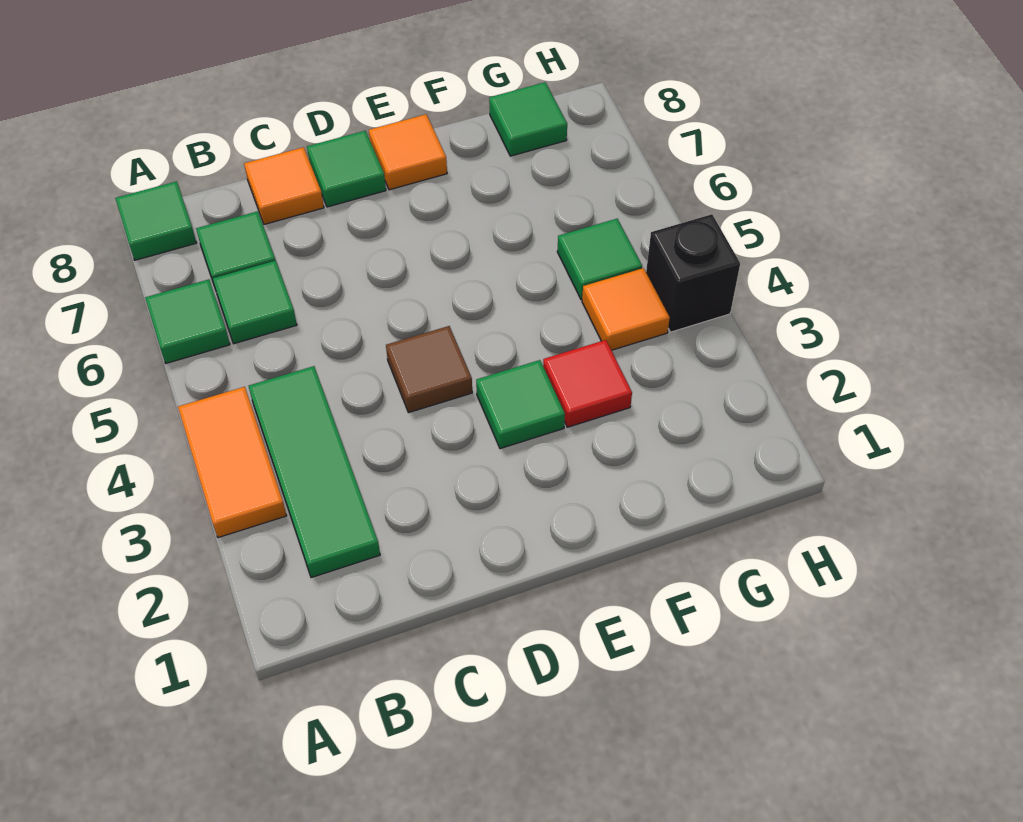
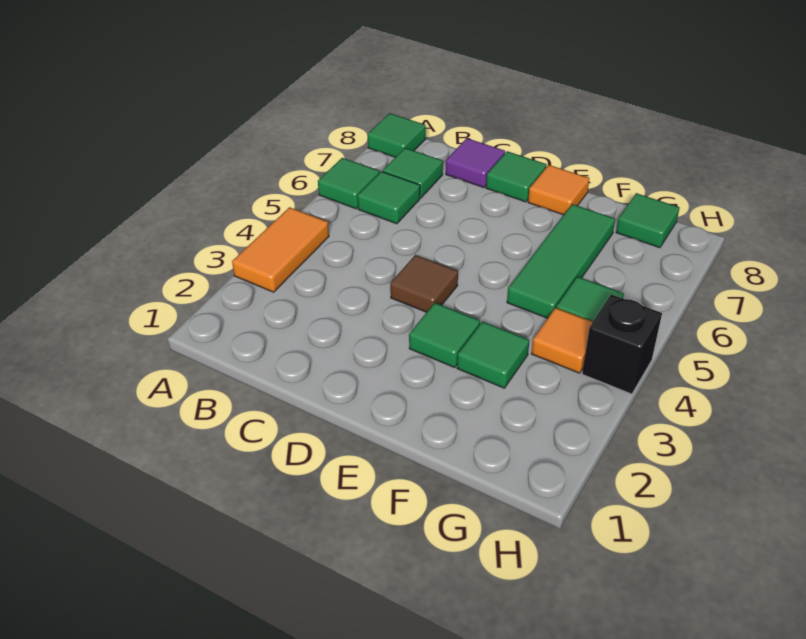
green tile B2:B4 level 1 -> green tile F5:F7 level 1
orange tile C8 level 1 -> purple tile C8 level 1
red tile F3 level 1 -> green tile F3 level 1

